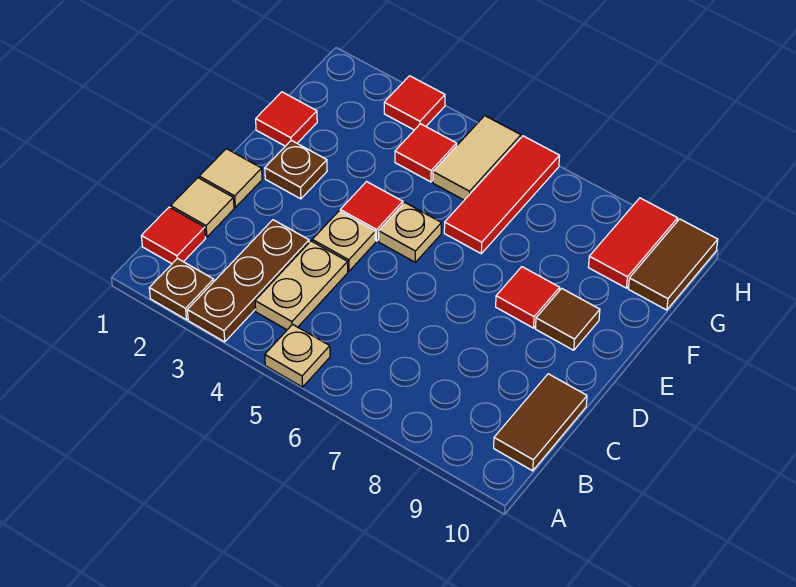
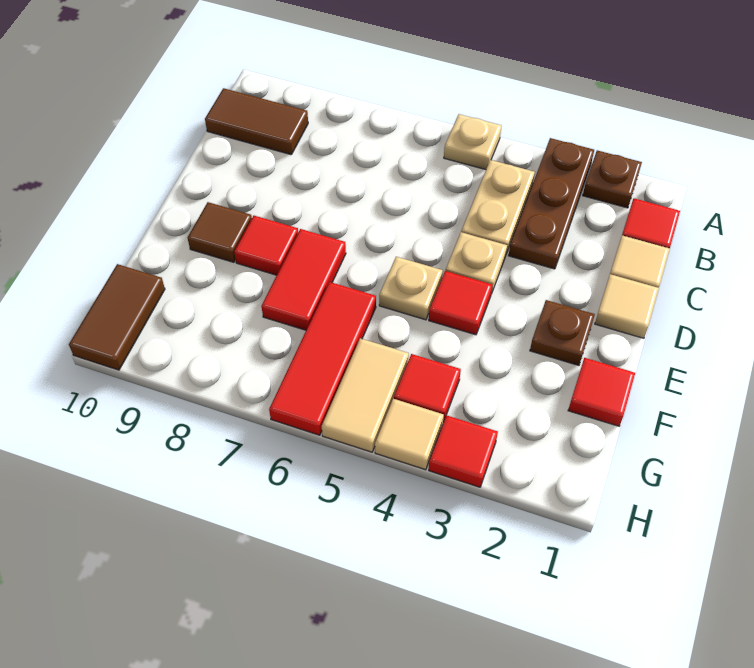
brown tile B10:C10 level 1 -> brown tile B9:B10 level 1
red tile G9:H9 level 1 -> red tile E7:F7 level 1
none -> tan tile H4 level 1

